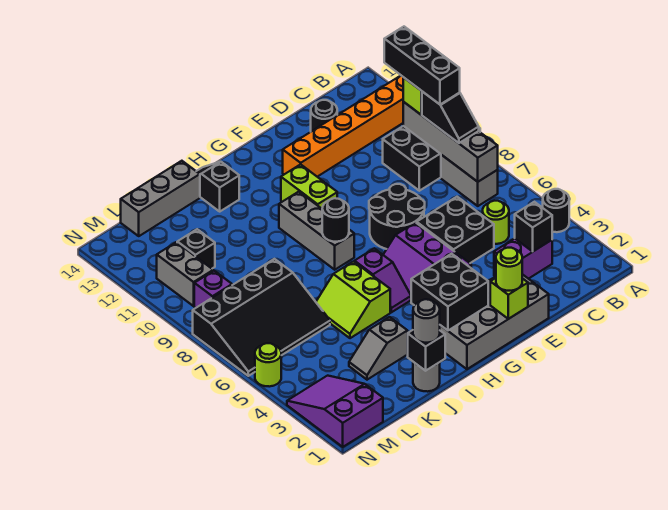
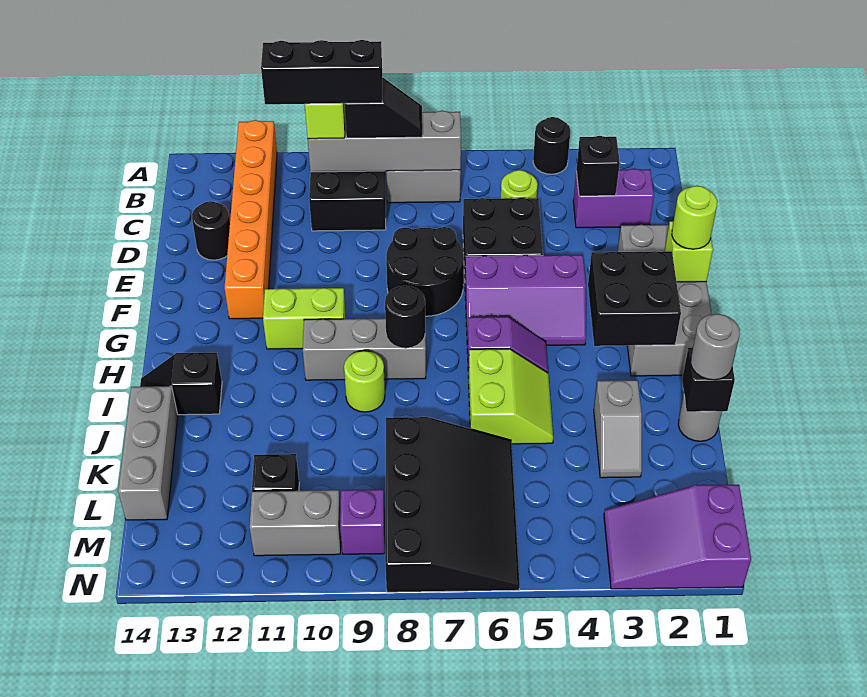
purple brick C3:D3 level 1 -> purple brick C2:C3 level 1
lime slope I5:J6 level 1 top I -> lime slope I5:J6 level 1 top 6
lime round brick N5 level 1 -> lime round brick I9 level 1

